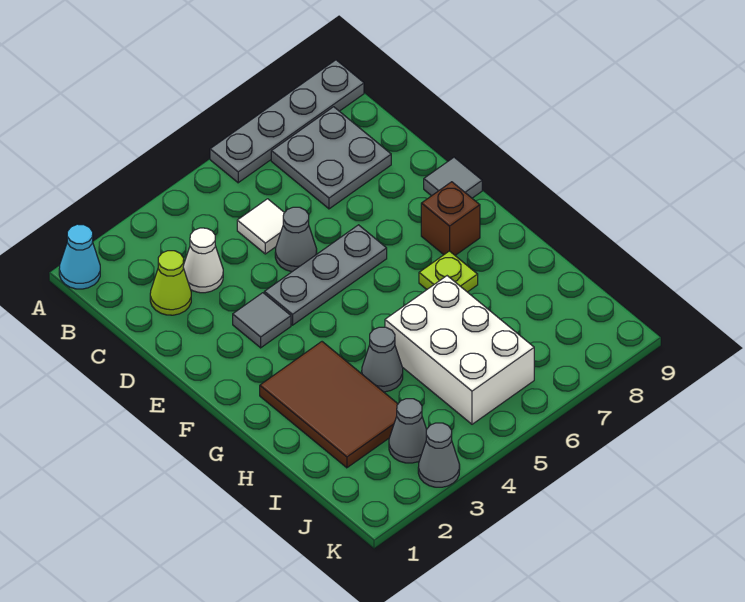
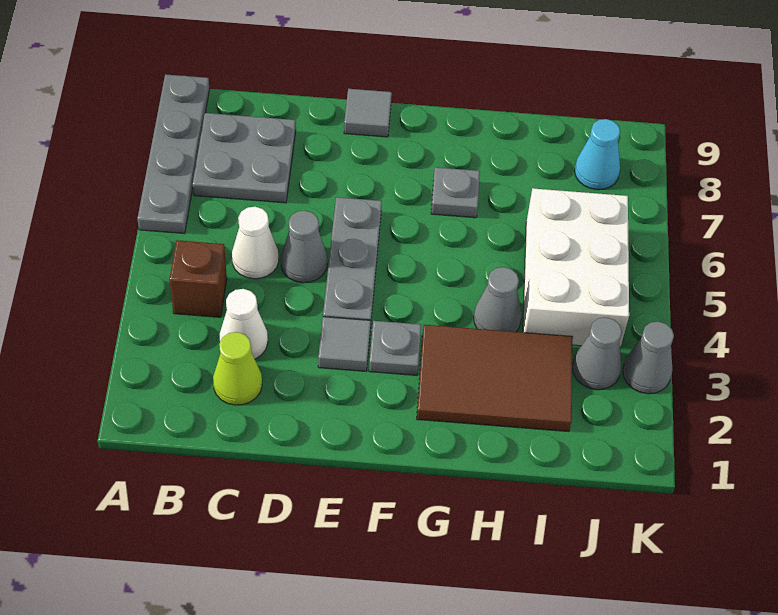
cyan cone A1 level 1 -> cyan cone J8 level 1
white tile C5 level 1 -> white cone C5 level 1
none -> grey plate F3 level 1
brown brick F8 level 1 -> brown brick B4 level 1
lime plate G7 level 1 -> grey plate G7 level 1
white brick H5:J6 level 1 -> white brick I4:J6 level 1

